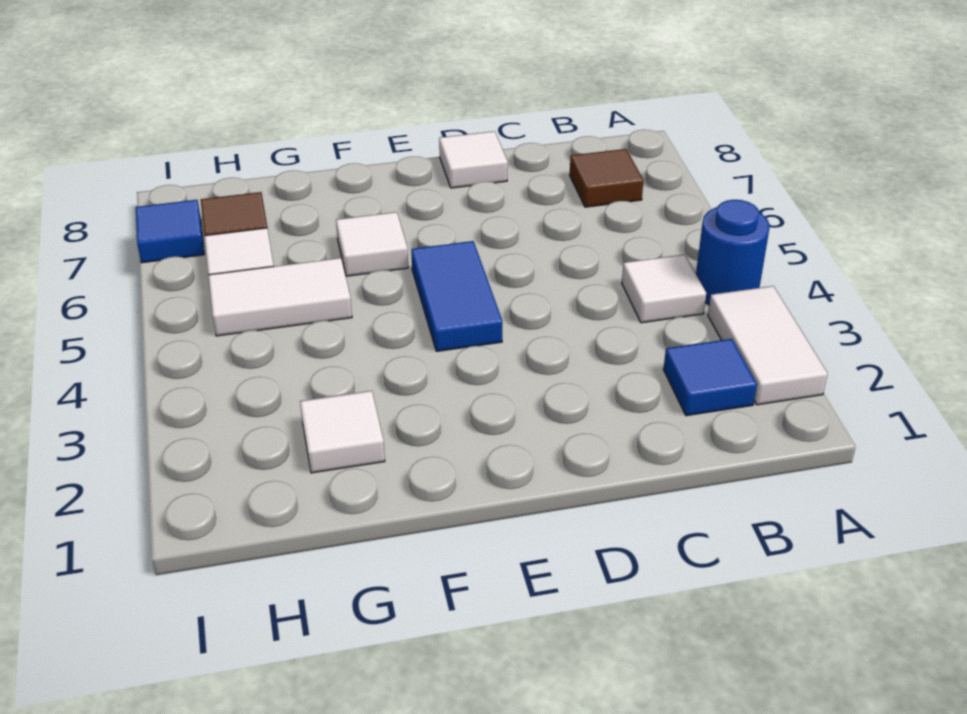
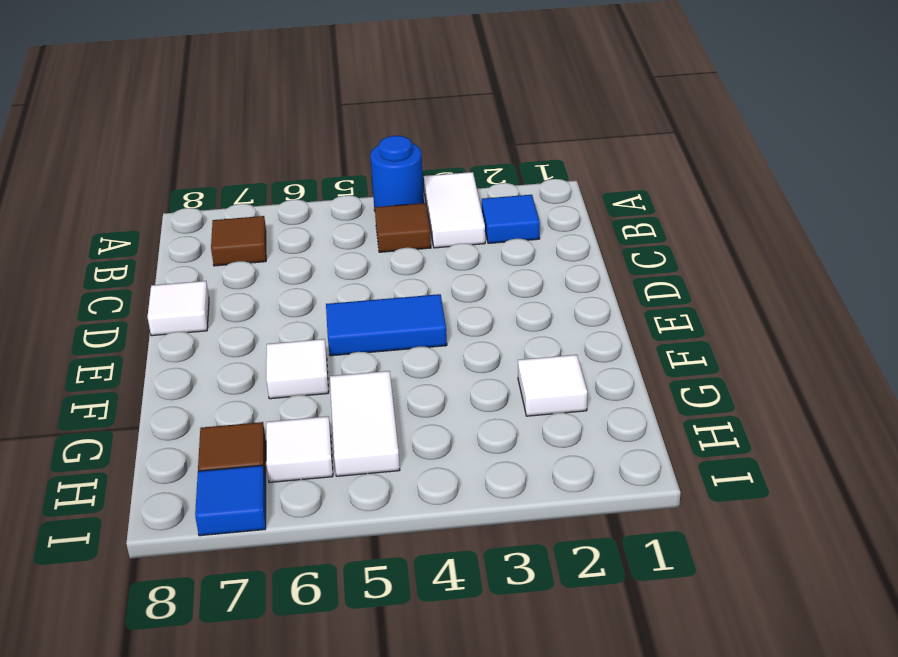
white tile A2:A3 level 1 -> white tile A3:B3 level 1
white tile B4 level 1 -> brown tile B4 level 1

